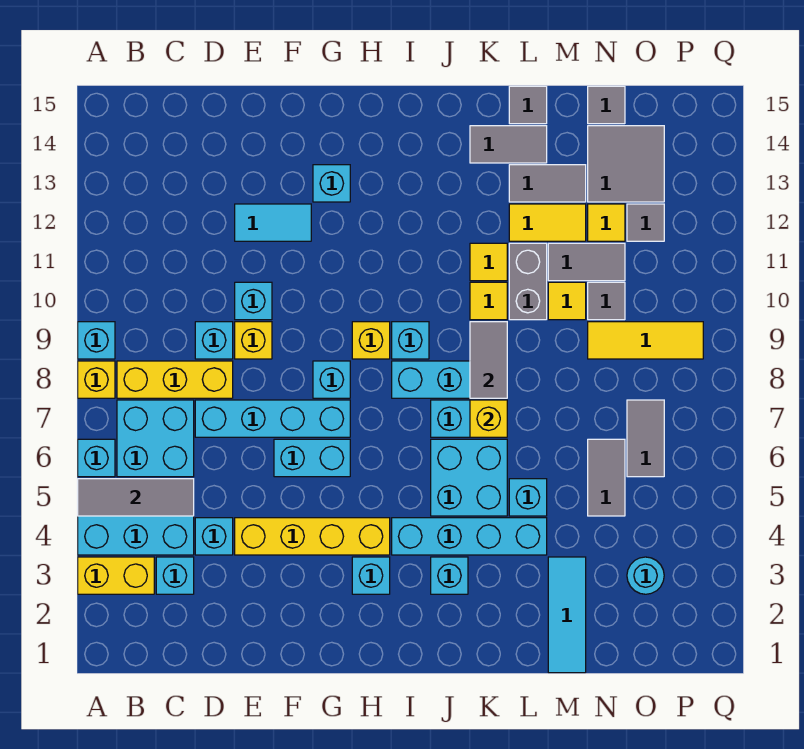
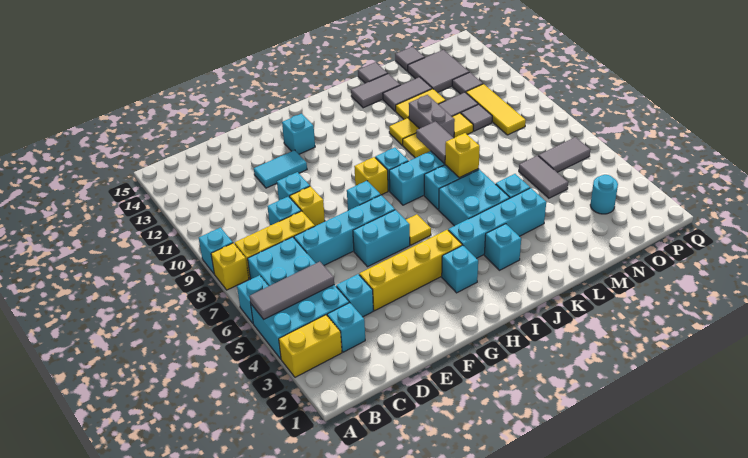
cyan tile M1:M3 level 1 -> none
yellow tile N9:P9 level 1 -> yellow tile O9:O11 level 1
yellow tile N12 level 1 -> yellow tile H6 level 1
grey tile O6:O7 level 1 -> grey tile O6:P6 level 1

